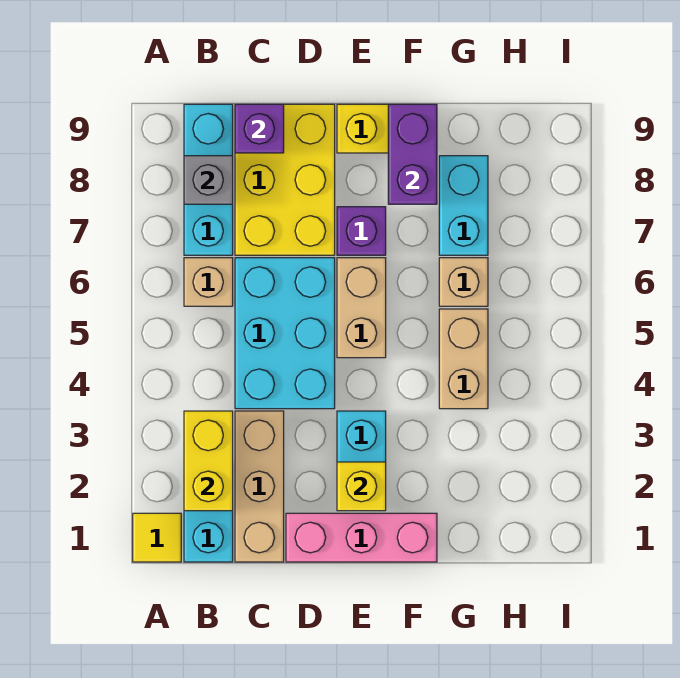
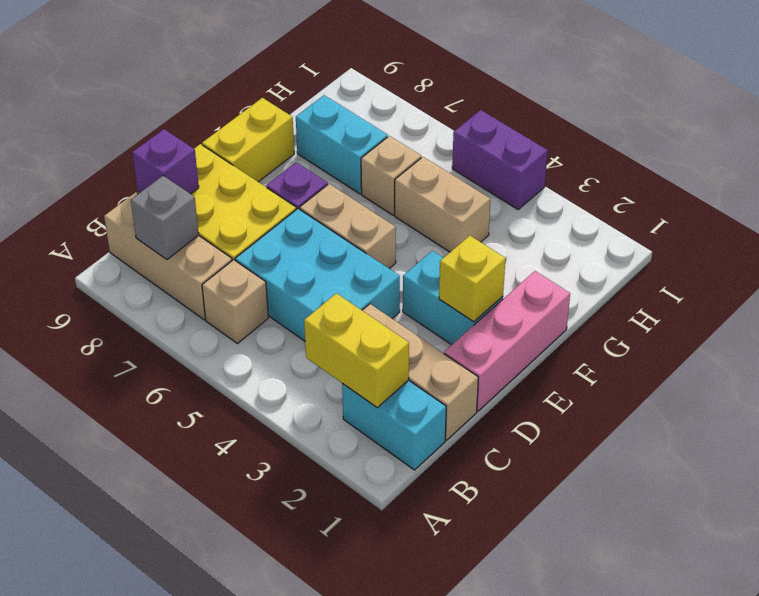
yellow tile A1 level 1 -> none
cyan brick B7:B9 level 1 -> tan brick B7:B9 level 1
purple brick F8:F9 level 2 -> purple brick I4:I5 level 1

